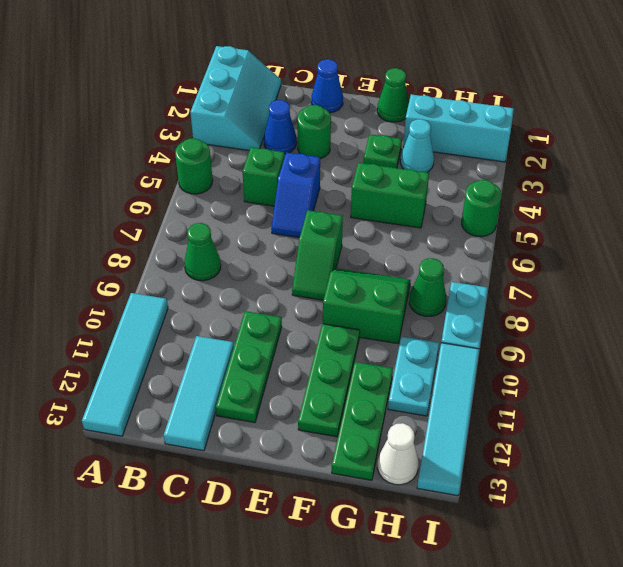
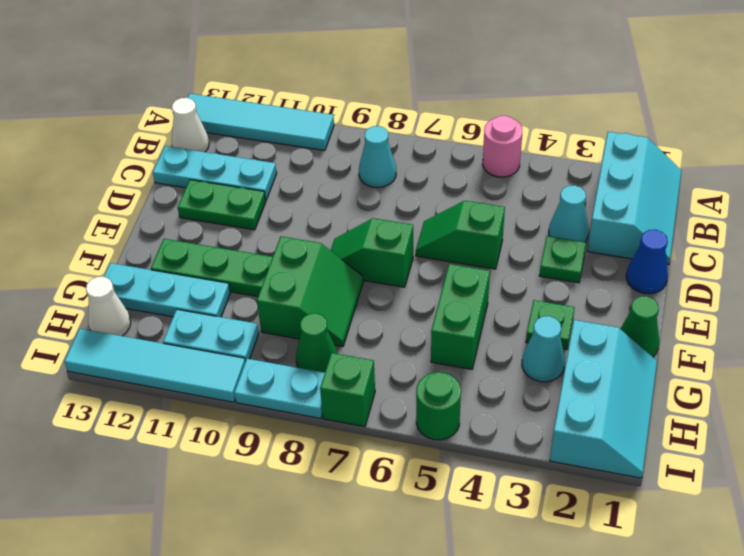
cyan slope A1:B3 level 1 top A -> cyan slope A1:C2 level 1 top 2
green round brick A5 level 1 -> pink round brick A5 level 1
green cone B8 level 1 -> cyan cone B8 level 1
none -> white cone B13 level 1
blue cone C3 level 1 -> cyan cone C3 level 1
green brick C5 level 1 -> green brick I7 level 1
cyan tile C11:C13 level 1 -> cyan plate C11:C13 level 1
green round brick D3 level 1 -> green plate D3 level 1
blue slope D5:D6 level 1 top 5 -> green slope D5:D6 level 1 top 5
green plate D10:D12 level 1 -> green plate D11:D12 level 1
green plate G11:G13 level 1 -> cyan plate G11:G13 level 1

